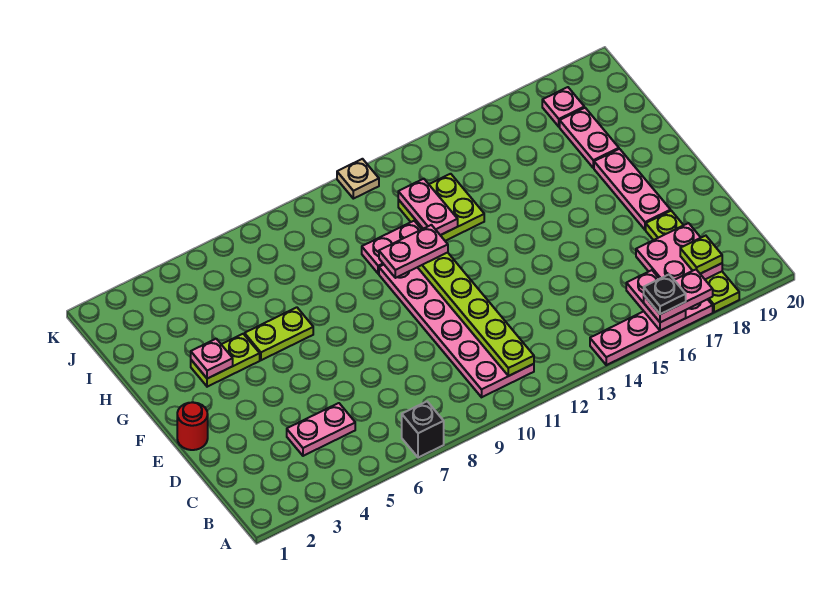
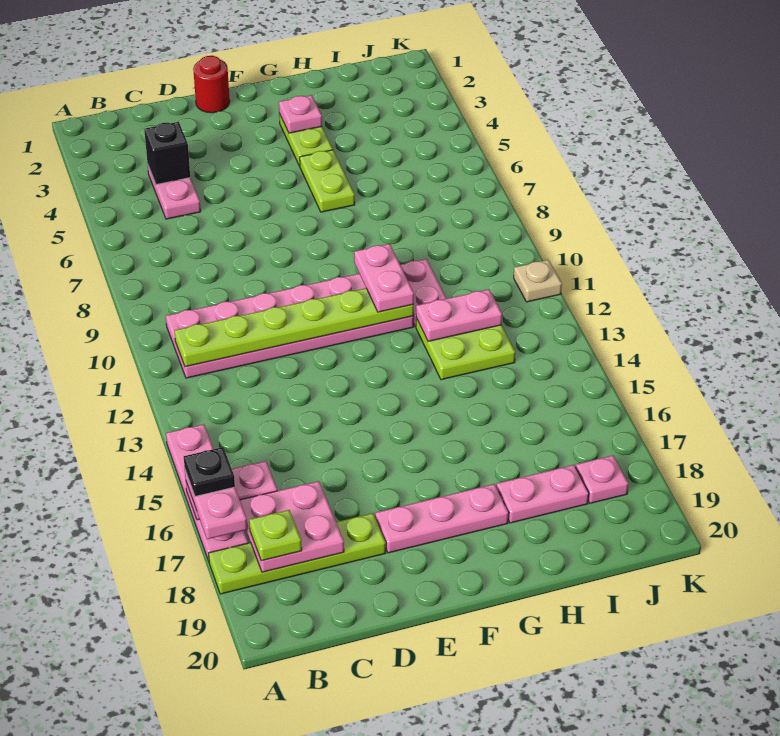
black brick A7 level 1 -> black brick C4 level 2

